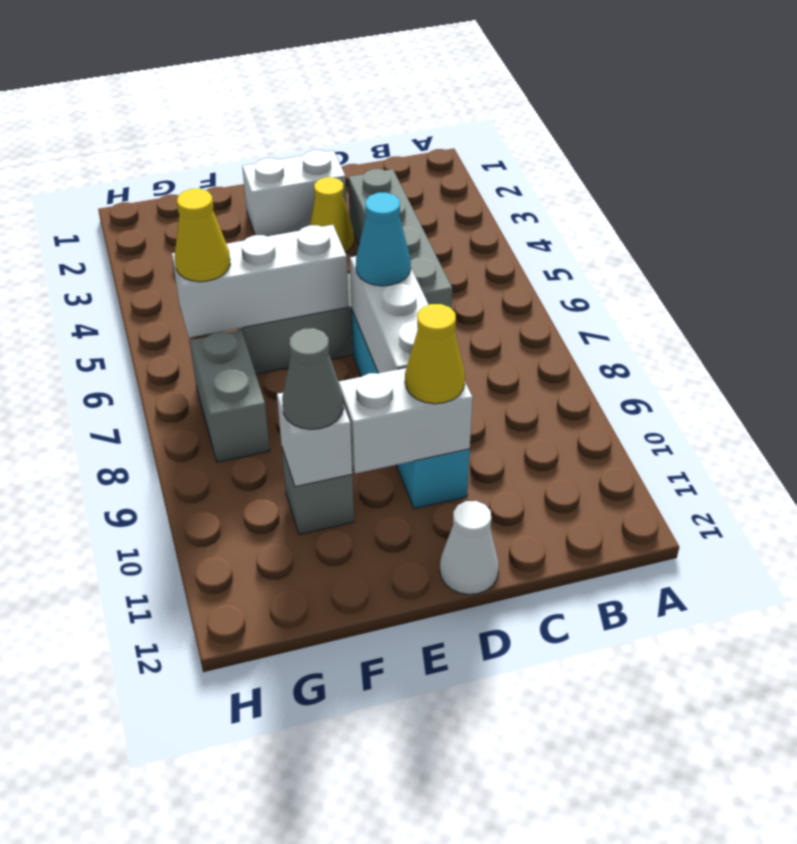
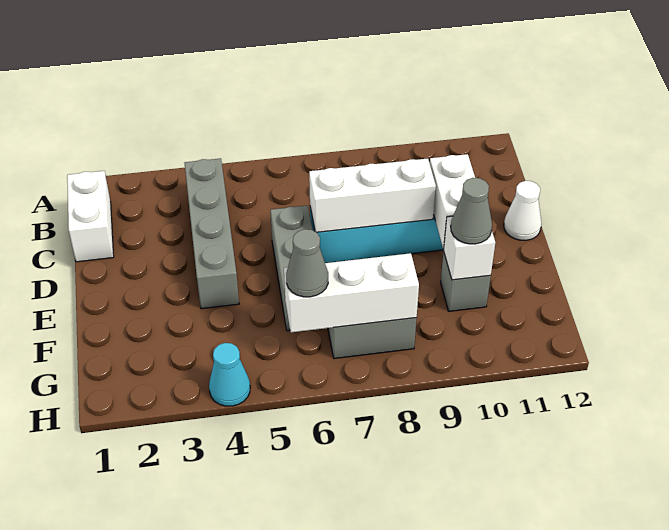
grey brick C3:C6 level 1 -> grey brick B4:E4 level 1
white brick D2:E2 level 1 -> white brick B1:C1 level 1
yellow cone D3 level 1 -> none
cyan cone D7 level 3 -> cyan cone H4 level 1
yellow cone D10 level 3 -> none
white brick E6:G6 level 2 -> white brick G6:G8 level 2
yellow cone G6 level 3 -> grey cone G6 level 3

